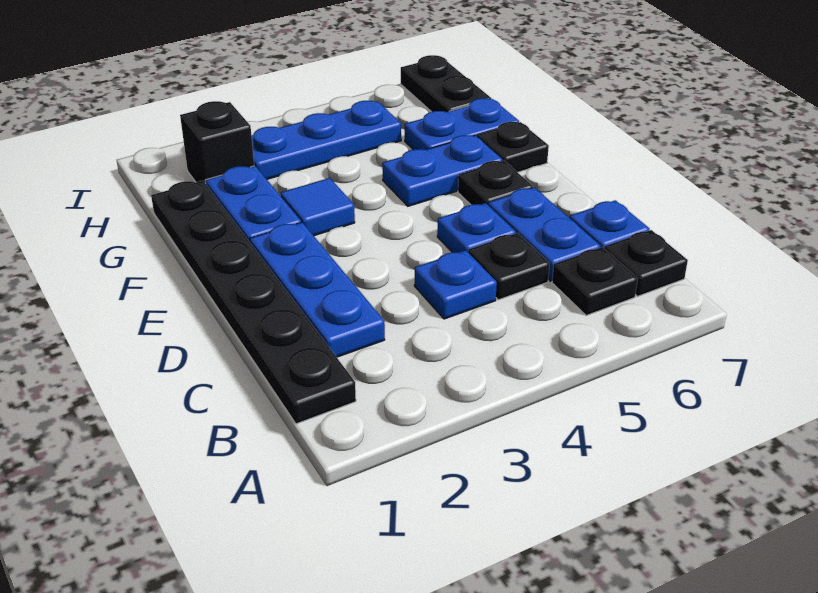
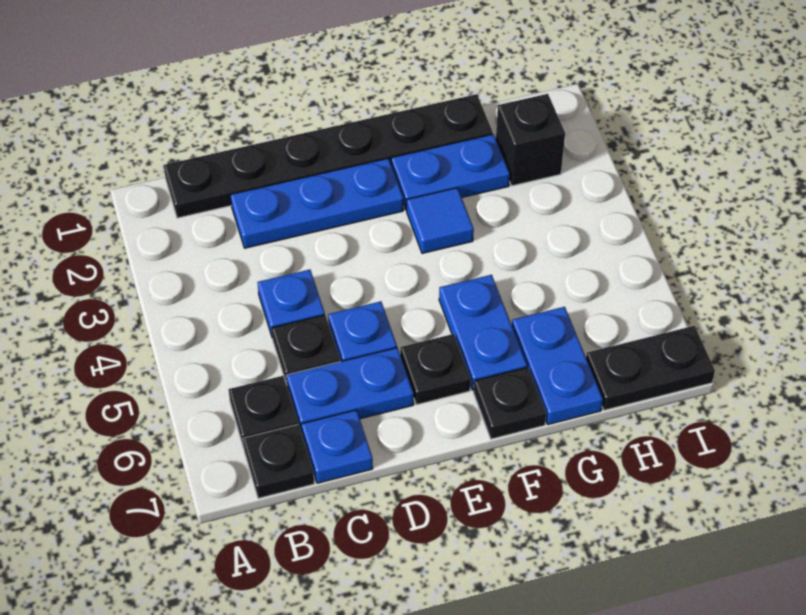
blue plate H3:H5 level 1 -> none

